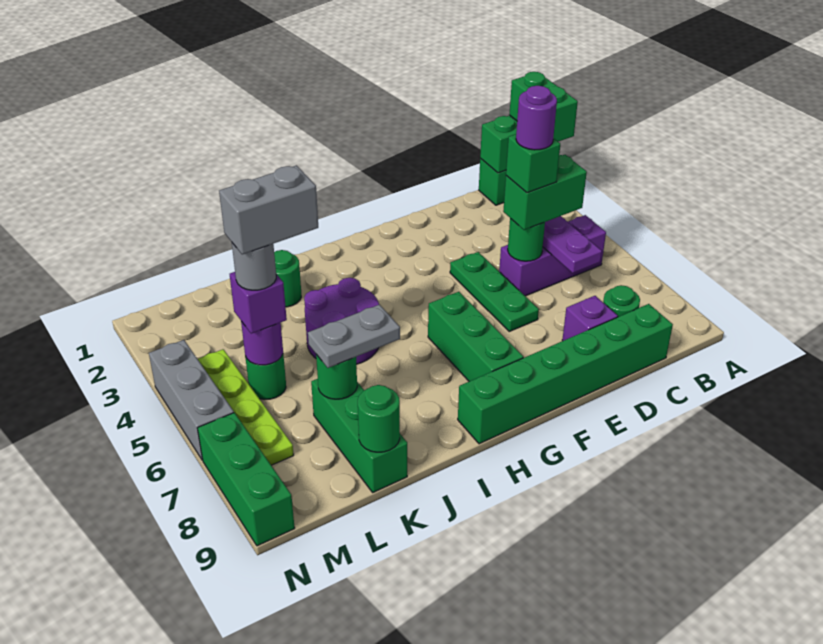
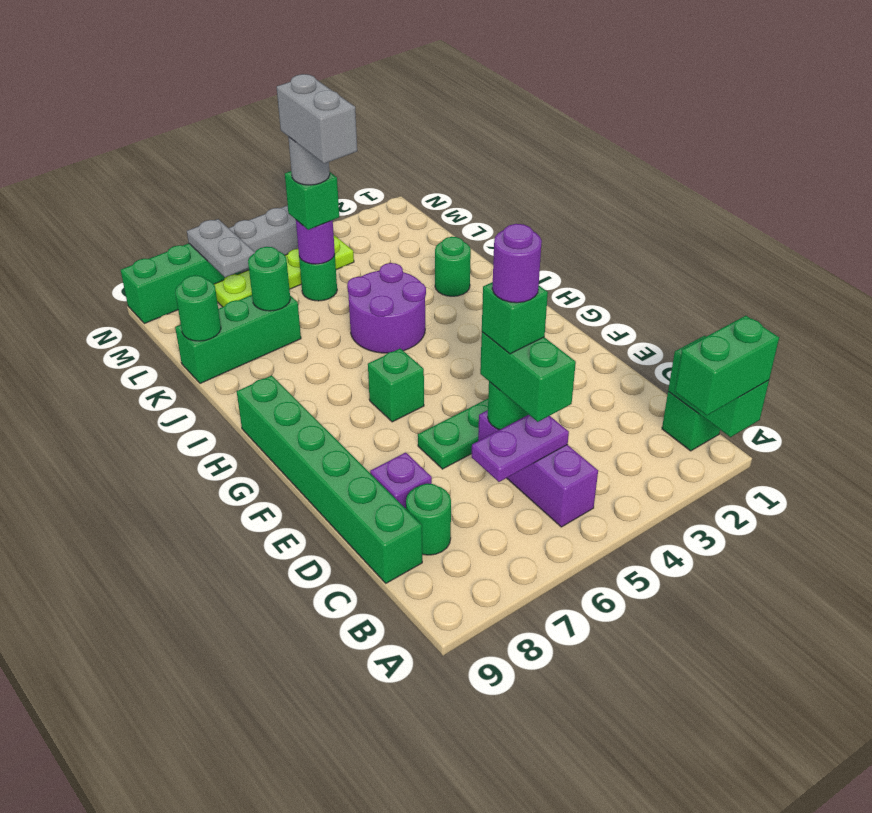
green brick G6:G8 level 1 -> green brick G6 level 1
grey plate J7:K7 level 3 -> grey plate M7:N7 level 2
purple brick L5 level 3 -> green brick L5 level 3

